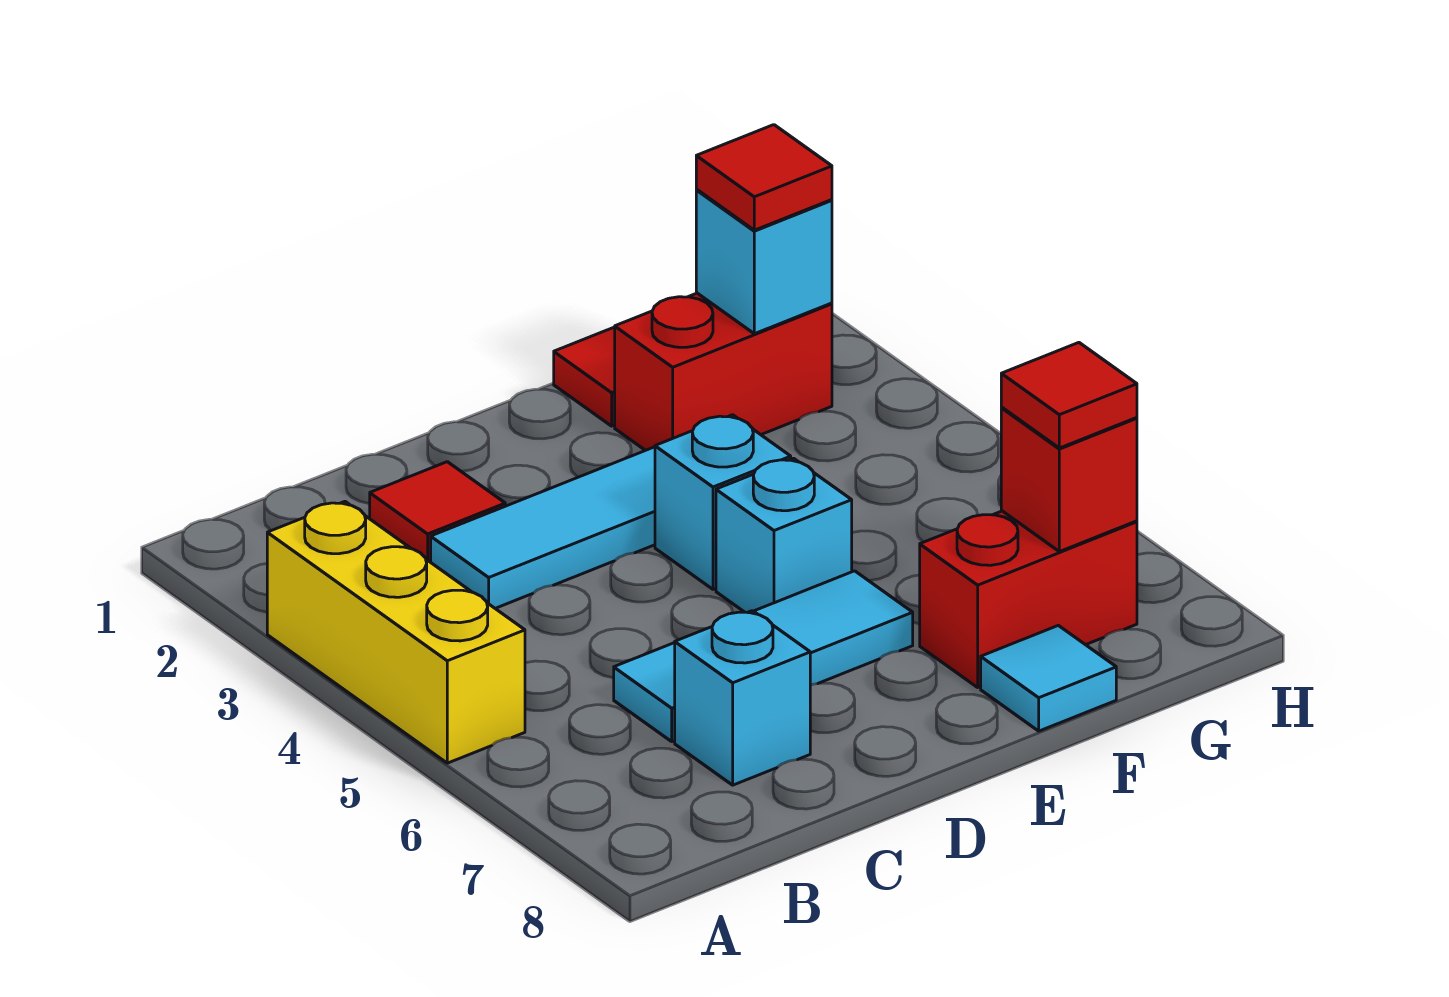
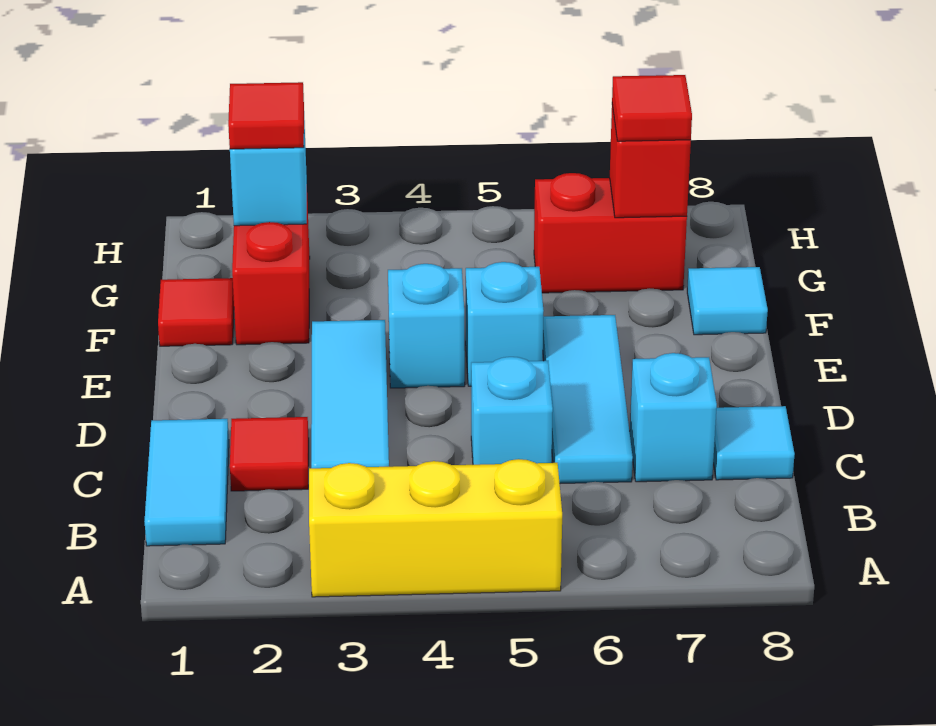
none -> cyan tile B1:C1 level 1
none -> cyan brick C5 level 1
none -> cyan tile C8 level 1
red brick F7:G7 level 1 -> red brick G6:G7 level 1

